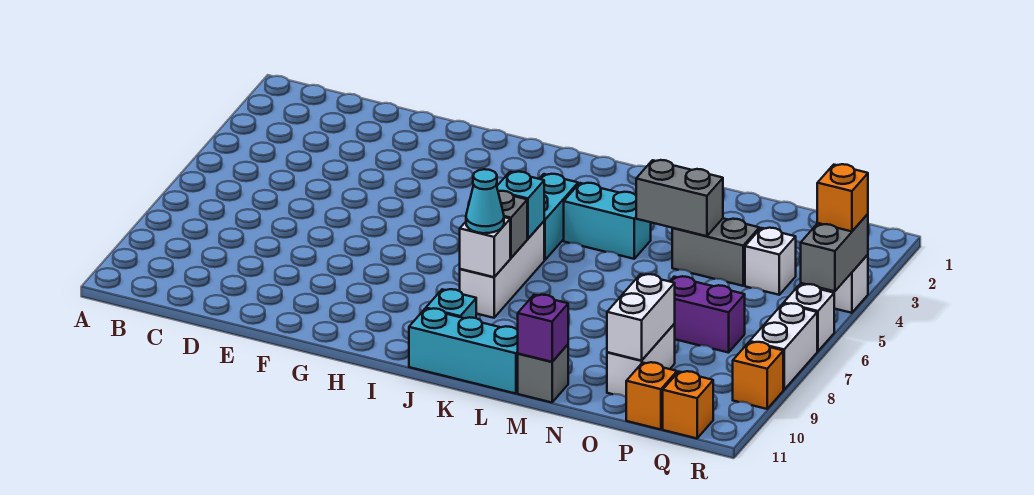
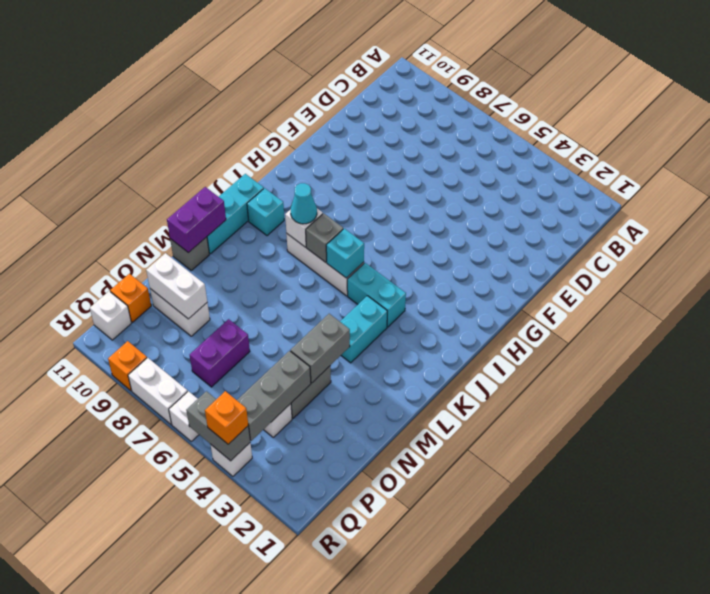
purple brick M11 level 2 -> purple brick L11:M11 level 2
none -> grey brick O4:Q4 level 2
orange brick Q11 level 1 -> white brick Q11 level 1

